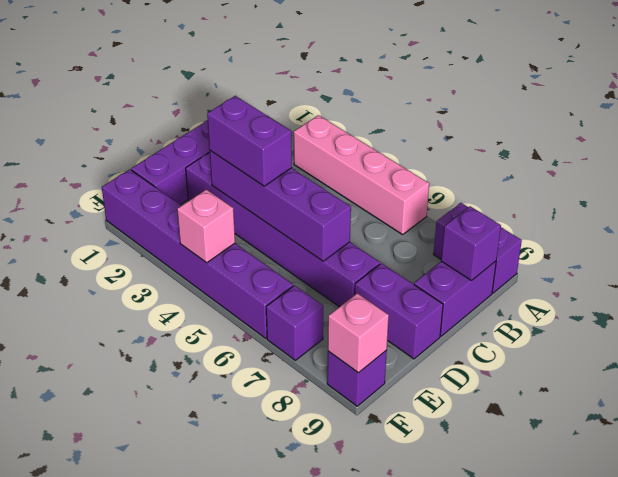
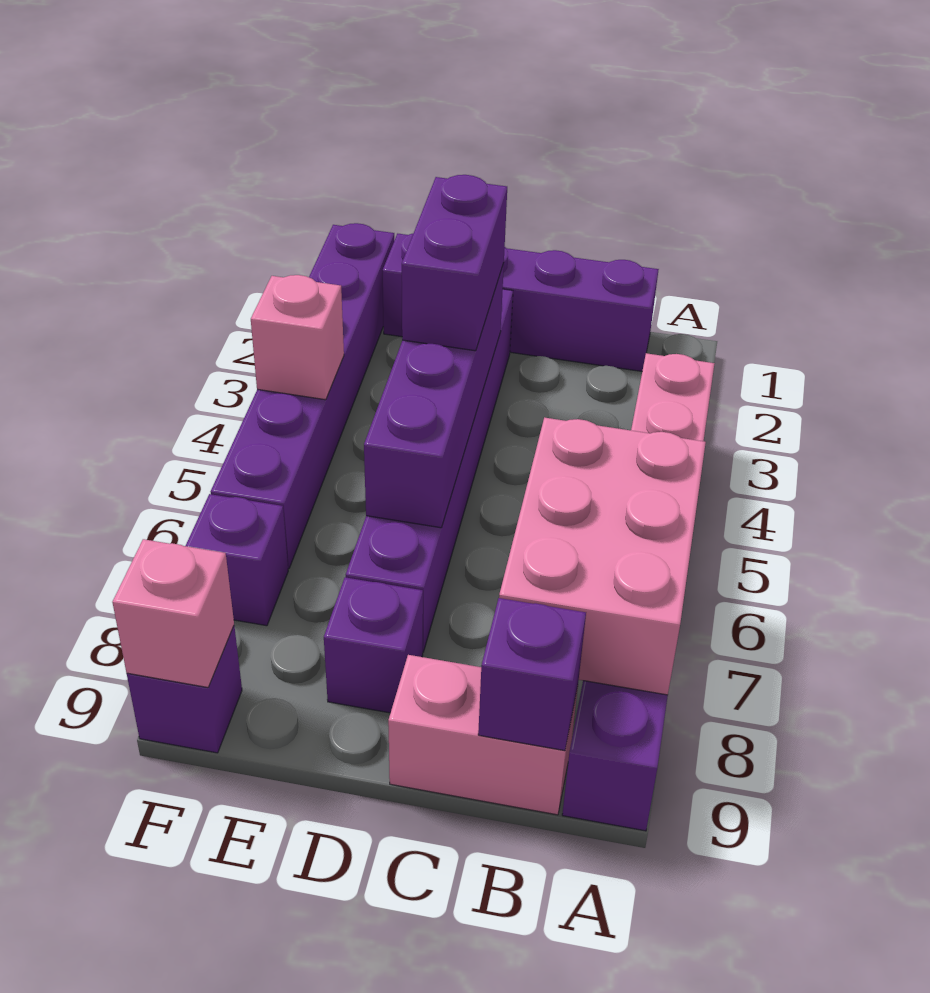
none -> pink brick A6:B8 level 2
purple brick B9:C9 level 1 -> pink brick B9:C9 level 1
purple brick D8:D9 level 1 -> purple brick D8 level 1

